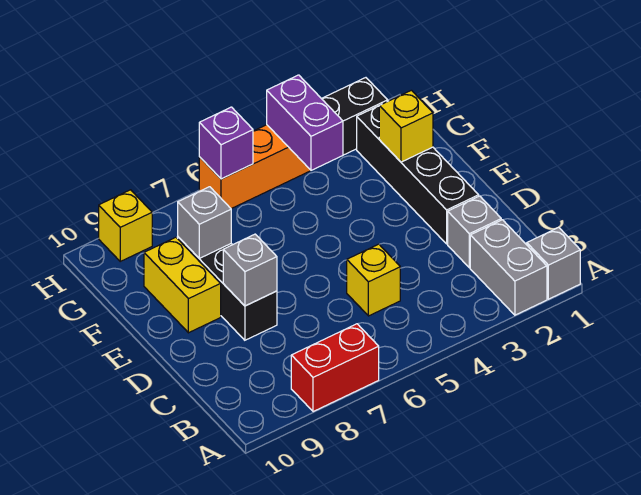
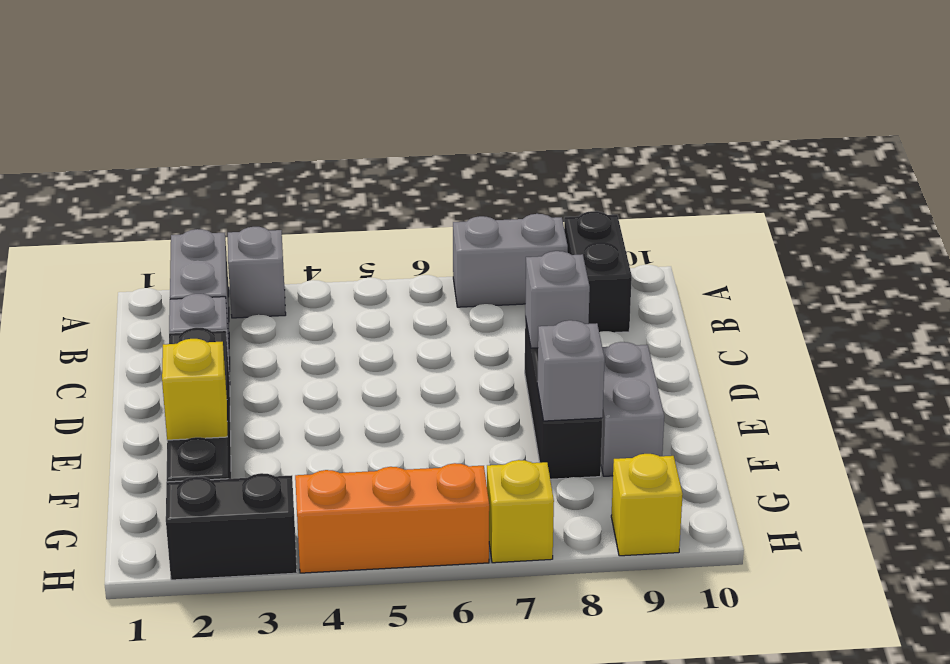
grey brick A1 level 1 -> grey brick A3 level 1
red brick A7:A8 level 1 -> grey brick A7:A8 level 1
none -> black brick A9:B9 level 1
yellow brick C5 level 1 -> yellow brick H7 level 1
yellow brick E9:F9 level 1 -> grey brick E9:F9 level 1
purple brick G4:H4 level 2 -> none
purple brick H6 level 2 -> none

